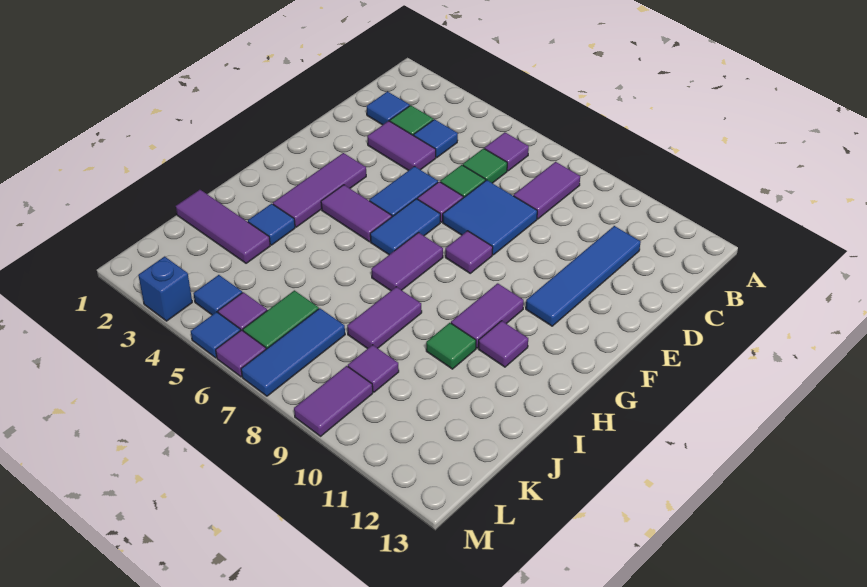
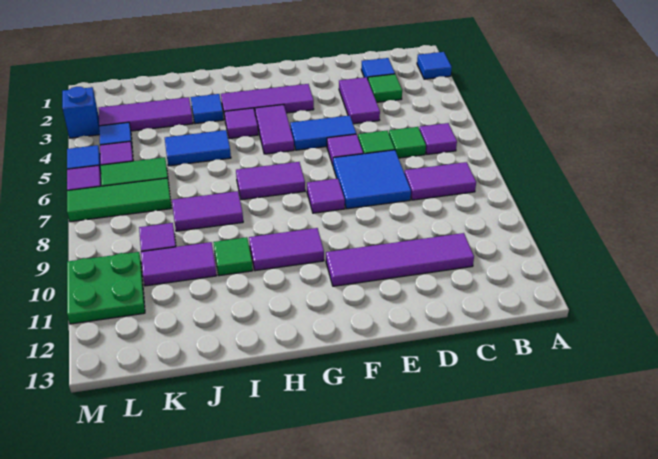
blue tile C4 level 1 -> blue tile A2 level 1
blue tile C11:F11 level 1 -> purple tile C11:F11 level 1
blue tile F6:G6 level 1 -> blue tile I5:J5 level 1
purple tile H11 level 1 -> purple tile H4 level 1
purple tile J1:J3 level 1 -> purple tile J3:L3 level 1
blue tile K7:M7 level 1 -> green tile K7:M7 level 1
purple tile L9:M9 level 1 -> purple tile J10:K10 level 1
none -> green plate L10:M11 level 1

